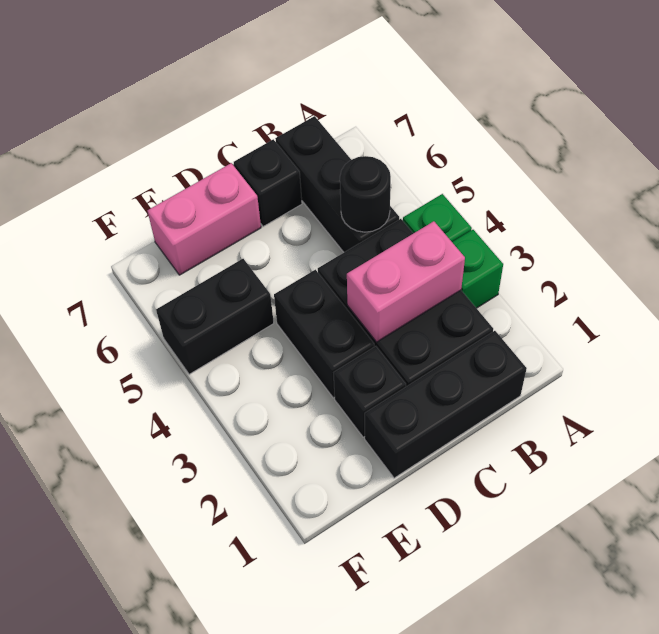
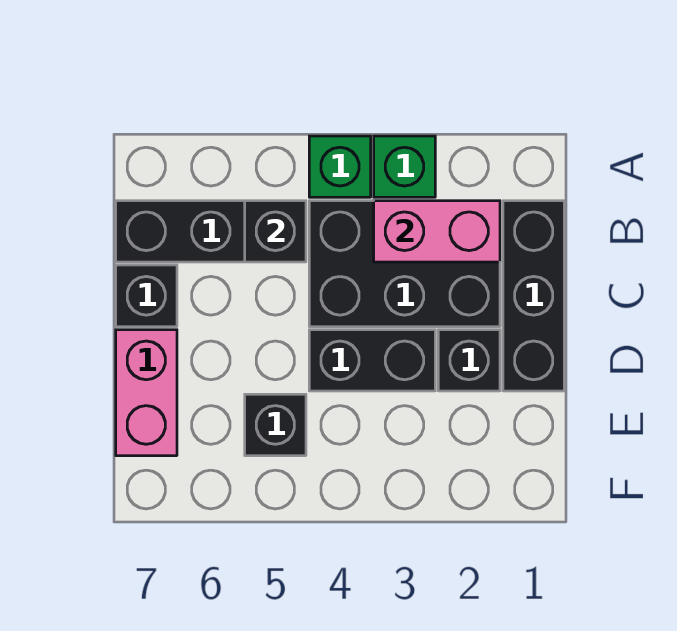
pink brick B3:C3 level 2 -> pink brick B2:B3 level 2
black round brick B5 level 2 -> black brick B5 level 2
black brick E5:F5 level 1 -> black brick E5 level 1

